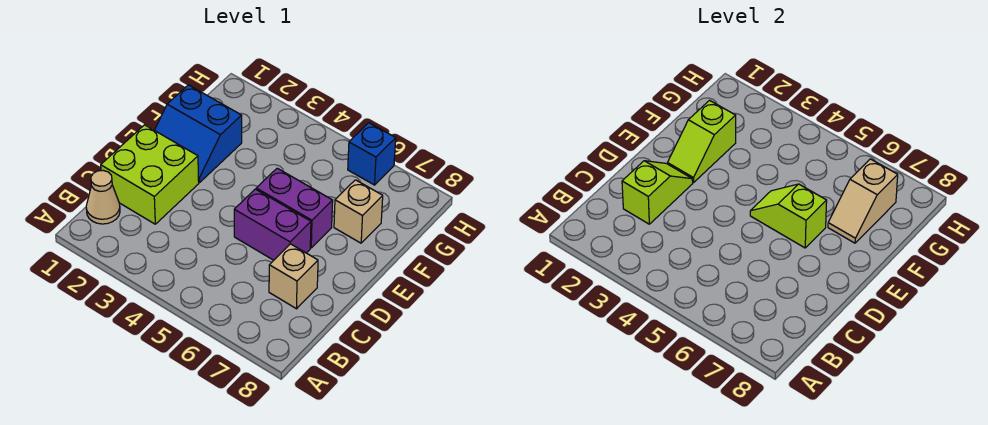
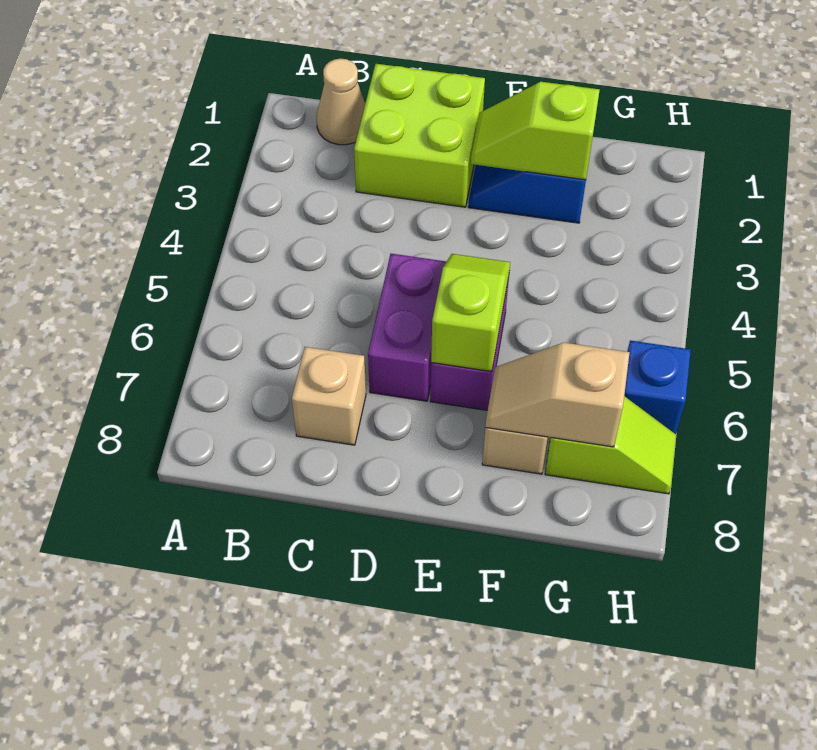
lime slope C2:D2 level 2 top C -> lime slope G7:H7 level 1 top G

